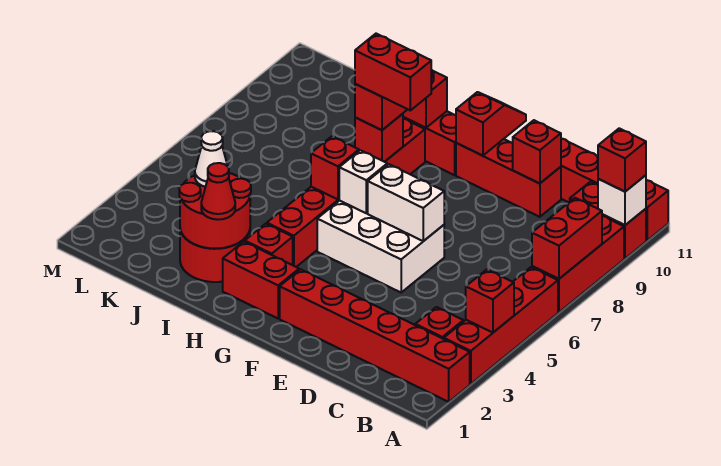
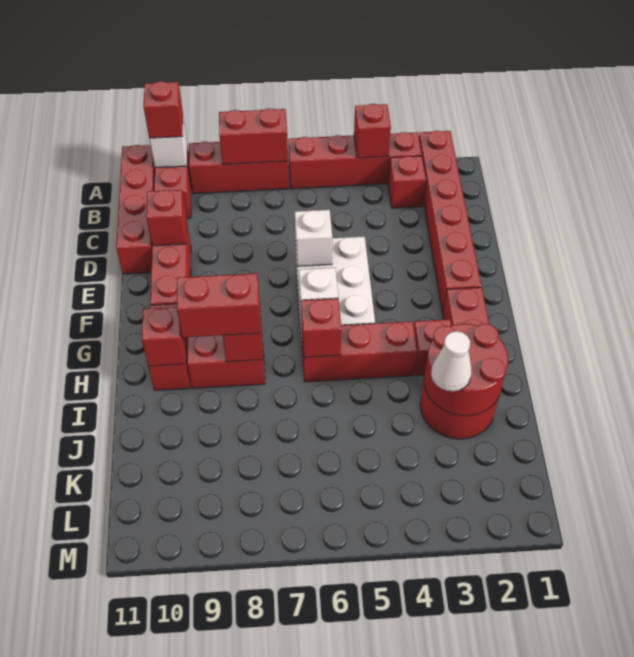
white brick E6:F6 level 2 -> white brick E6 level 2
red slope F10:F11 level 2 top 10 -> none
red brick G8:H8 level 4 -> none
red cone I2 level 3 -> none

